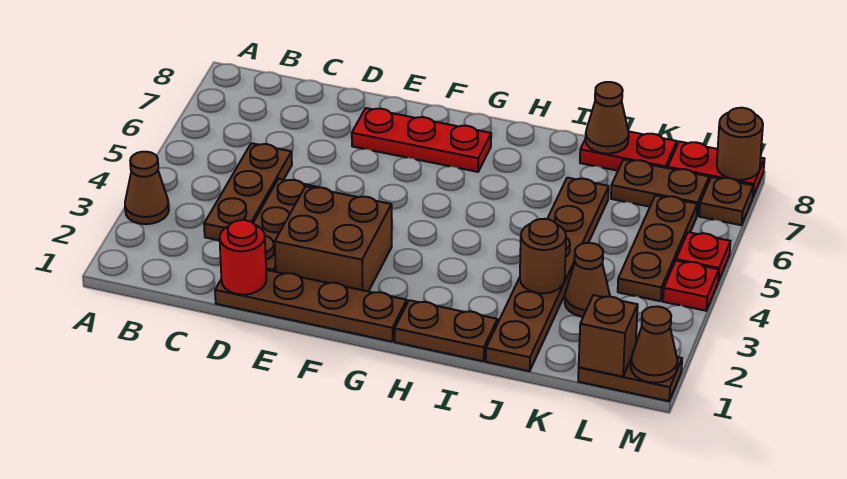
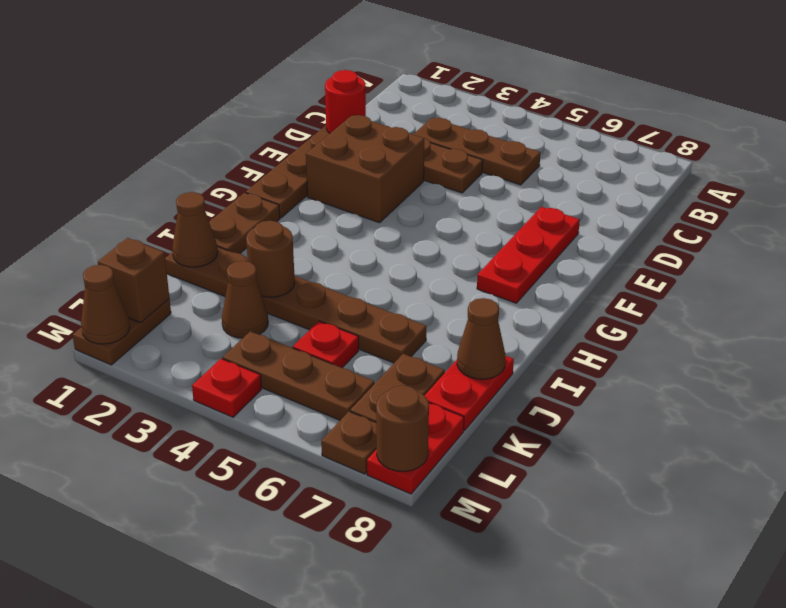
brown cone A3 level 1 -> brown cone J1 level 2
red plate M5 level 1 -> red plate K5 level 1

